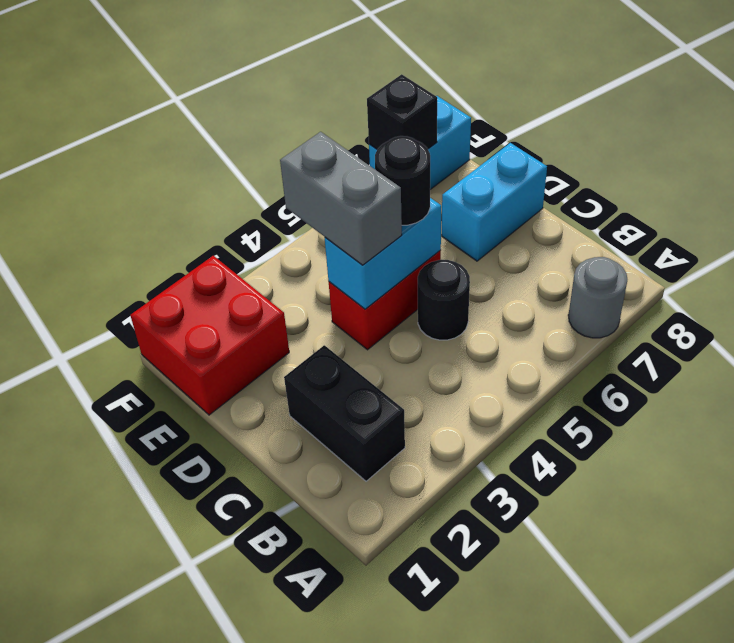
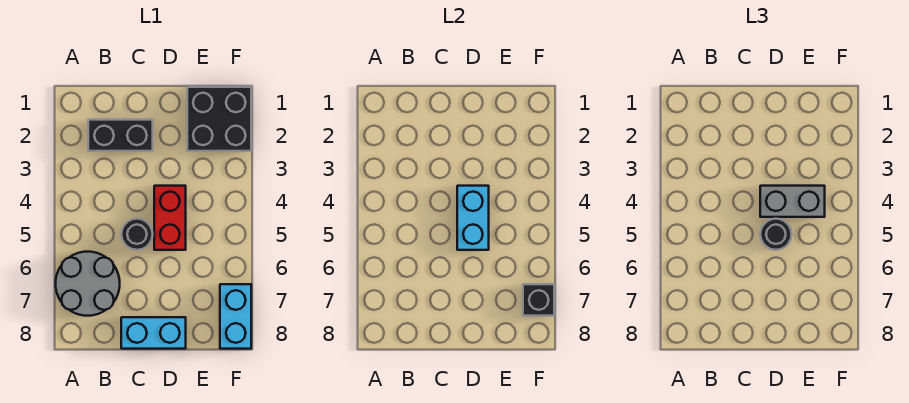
grey round brick A7 level 1 -> grey round brick A6:B7 level 1
cyan brick D7:D8 level 1 -> cyan brick C8:D8 level 1
red brick E1:F2 level 1 -> black brick E1:F2 level 1

